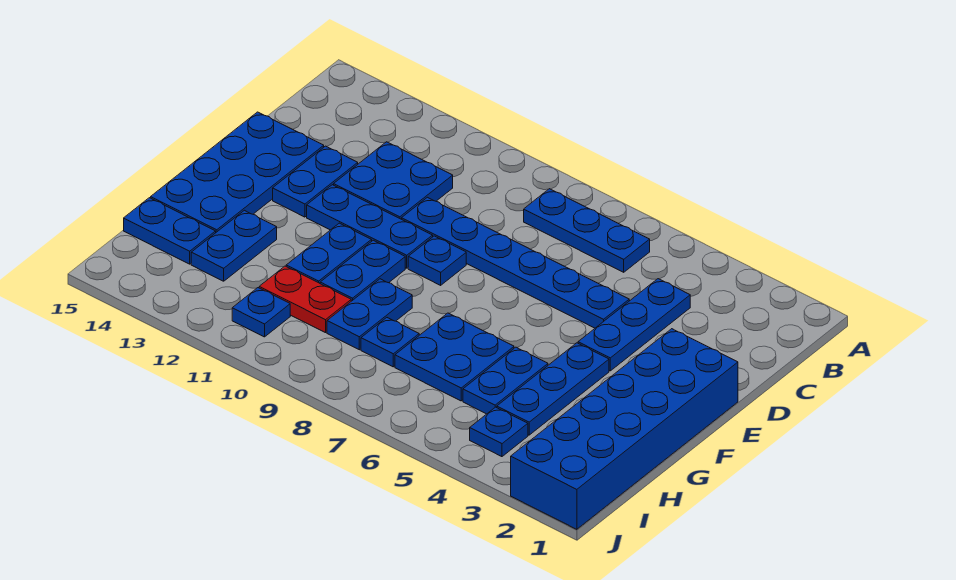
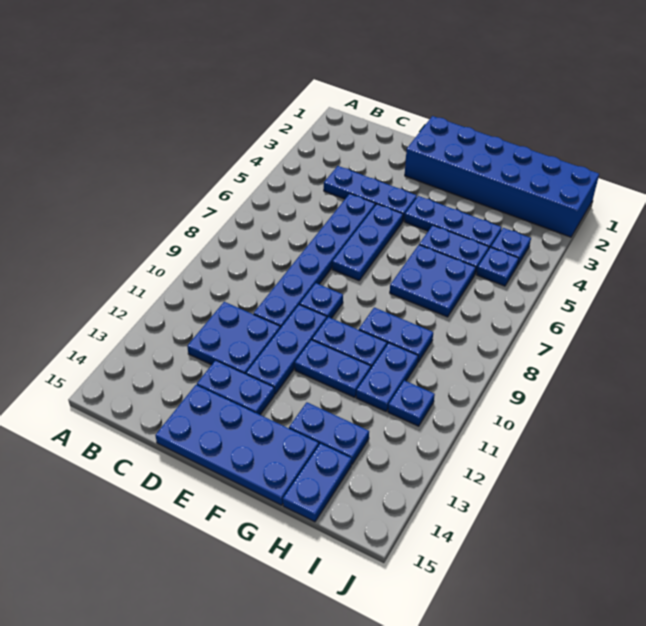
blue plate B6:B8 level 1 -> blue plate E5:E7 level 1
blue plate H8 level 1 -> blue plate I5 level 1
red plate H10:H11 level 1 -> blue plate H10:H11 level 1

